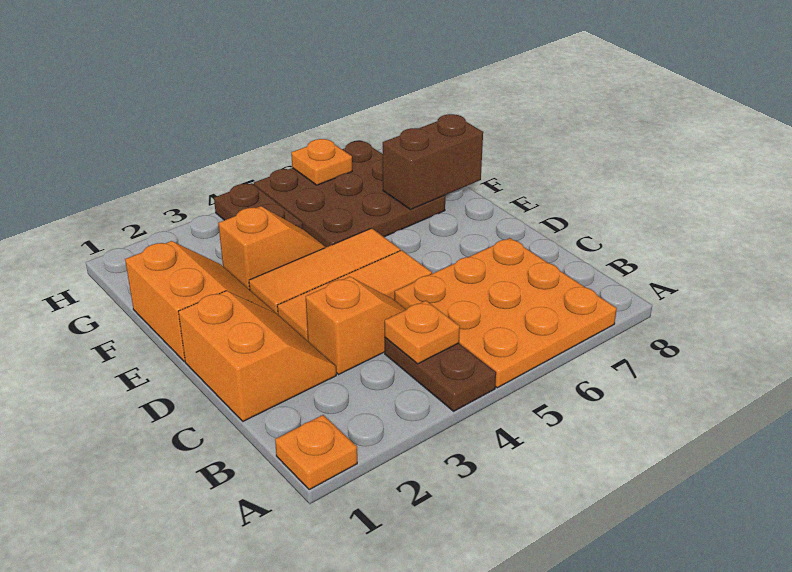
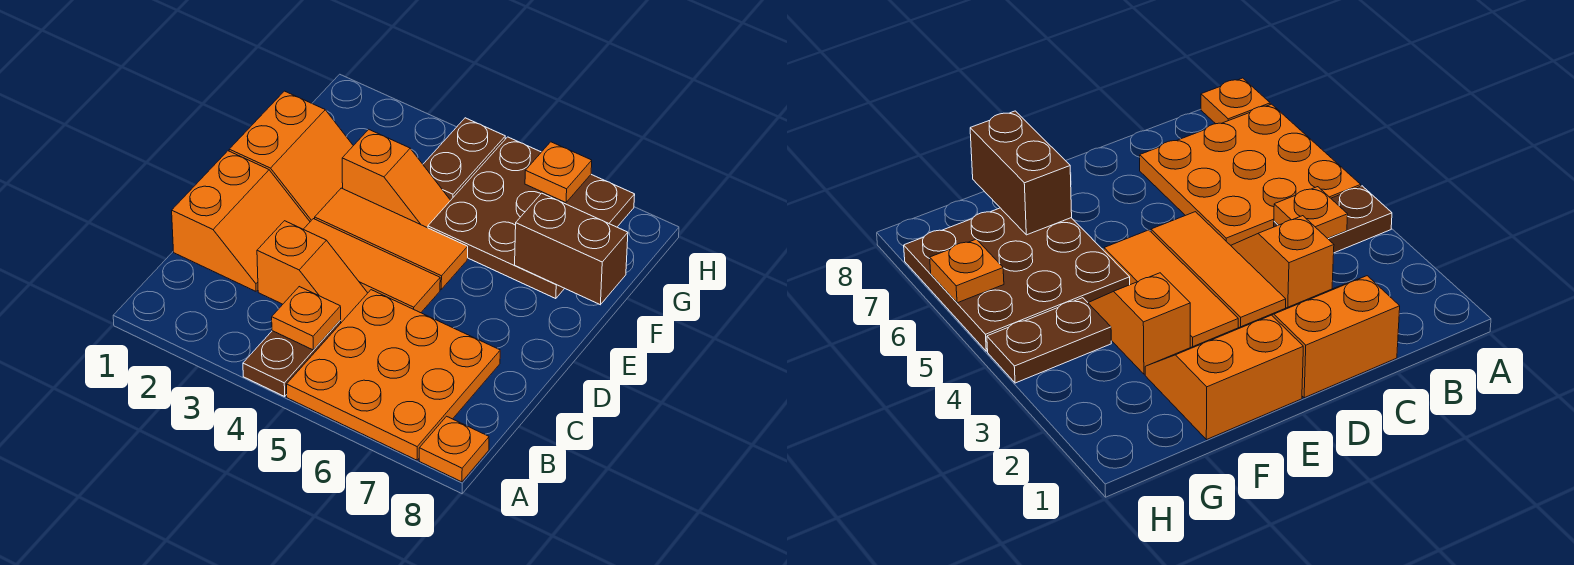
orange plate A1 level 1 -> orange plate A8 level 1

